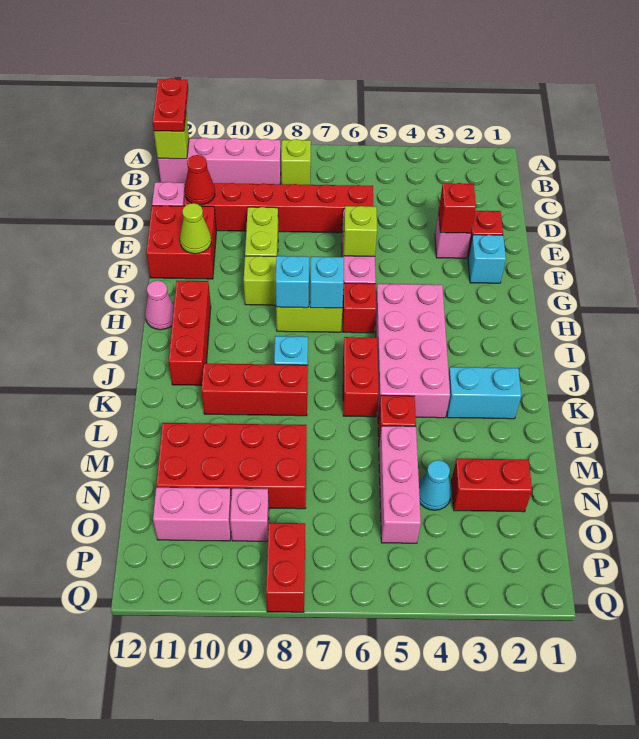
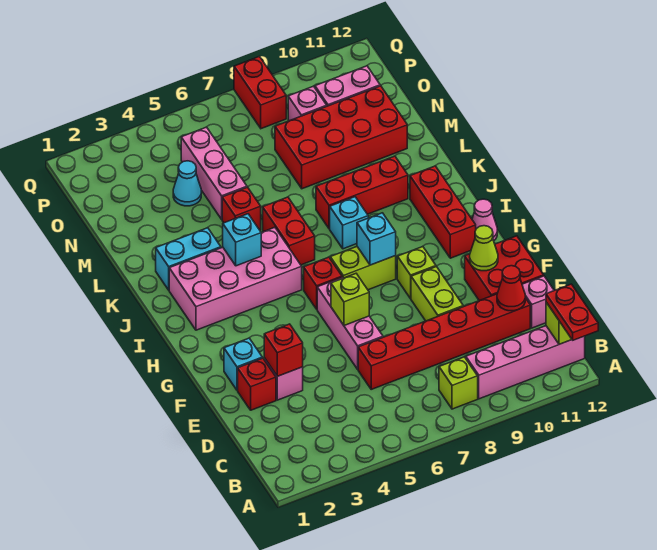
pink brick H4:K5 level 1 -> pink brick I2:J5 level 1
cyan brick H7 level 2 -> cyan brick J4 level 2
red brick N2:N3 level 1 -> none

